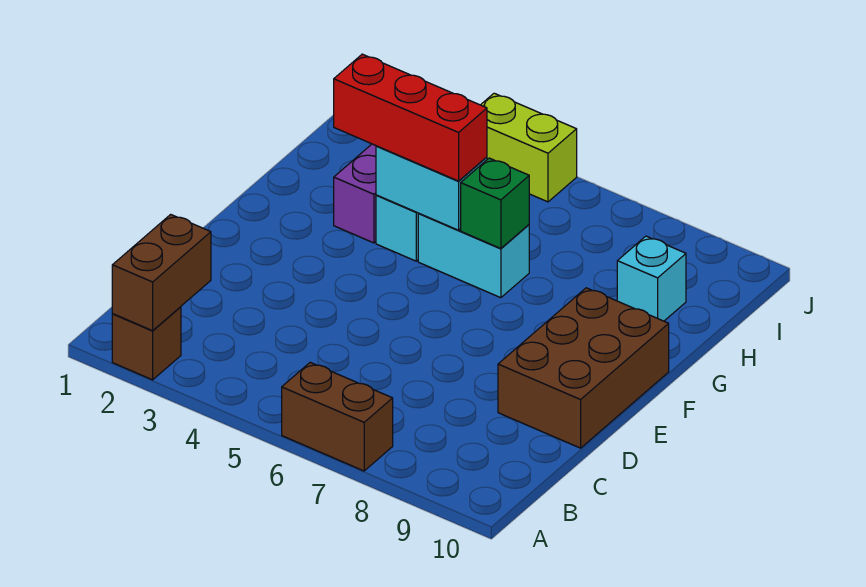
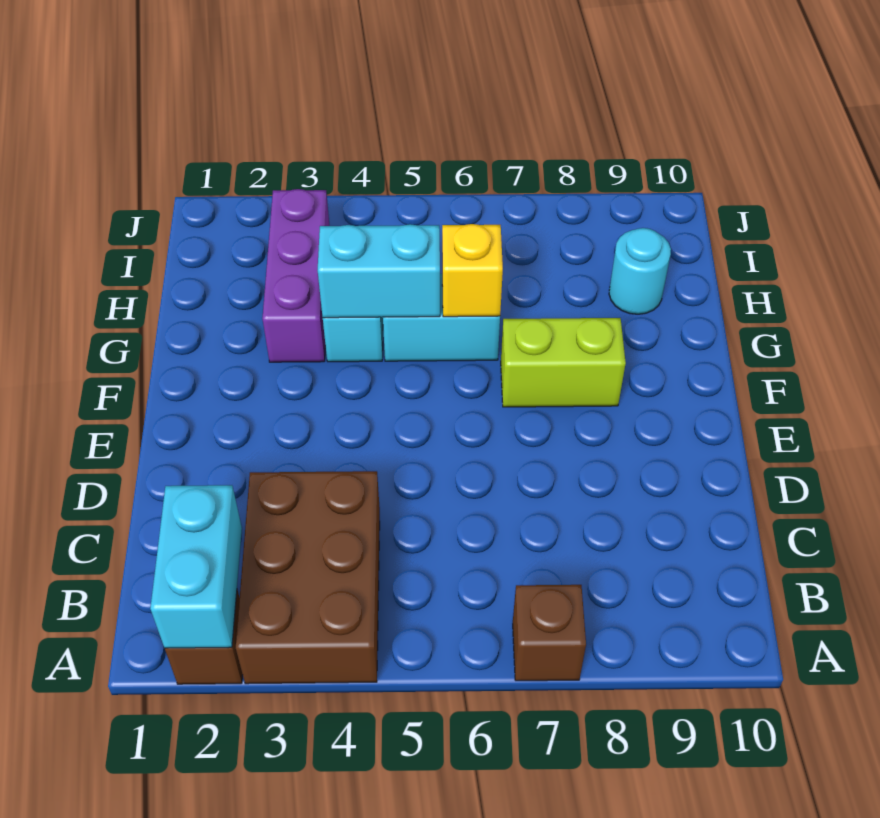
brown brick A2:B2 level 2 -> cyan brick A2:B2 level 2
brown brick A6:A7 level 1 -> brown brick A7 level 1
brown brick D9:F10 level 1 -> brown brick A3:C4 level 1
red brick G3:G5 level 3 -> none
green brick G6 level 2 -> yellow brick G6 level 2
cyan brick H9 level 1 -> cyan round brick H9 level 1
lime brick J4:J5 level 1 -> lime brick F7:F8 level 1

